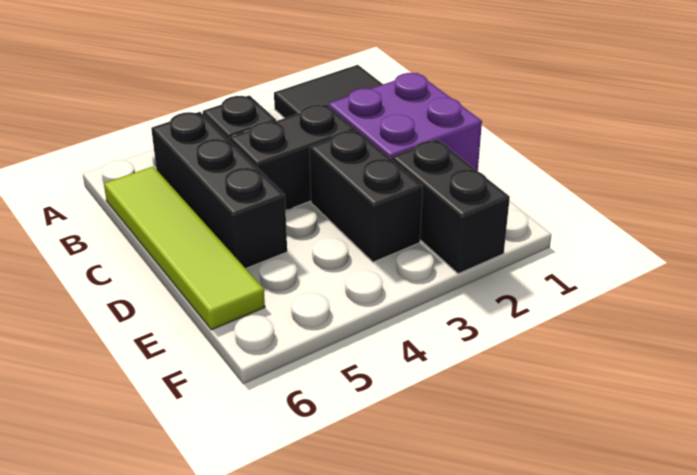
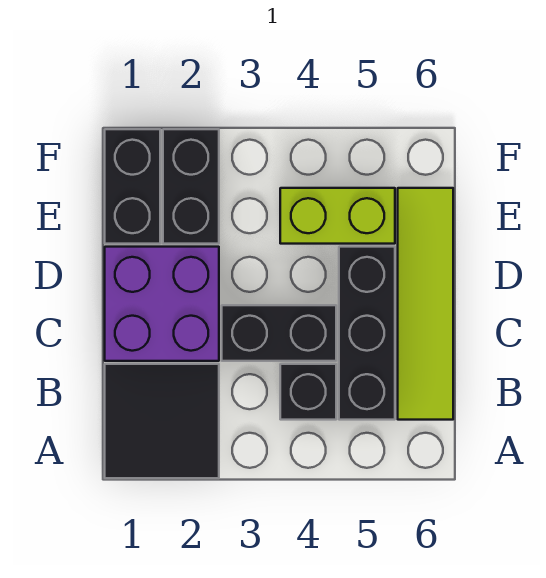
black brick D3:E3 level 1 -> black brick E1:F1 level 1
none -> lime brick E4:E5 level 1

